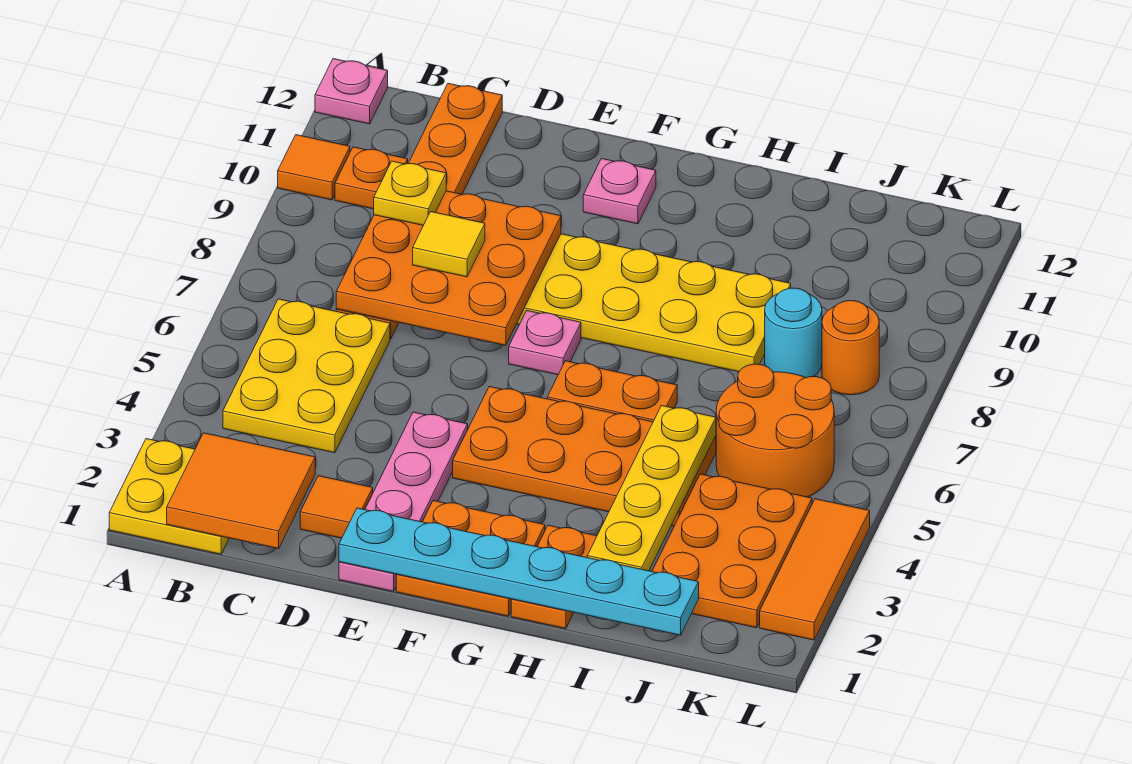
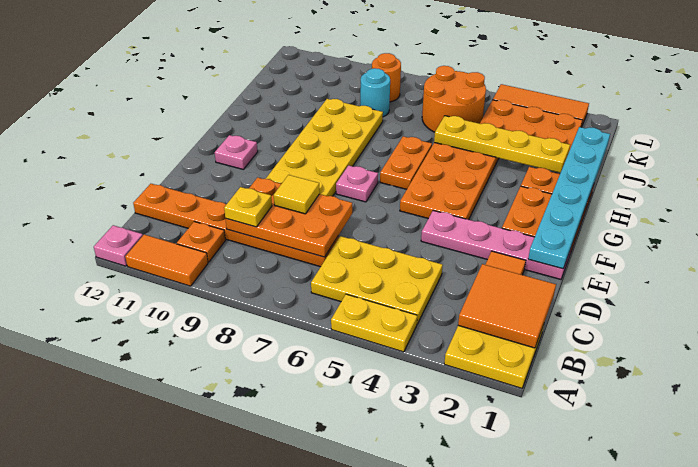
none -> yellow plate A4:A5 level 1
orange tile A10 level 1 -> orange tile A10:A11 level 1
orange plate C7:E9 level 2 -> orange plate C7:D9 level 2

